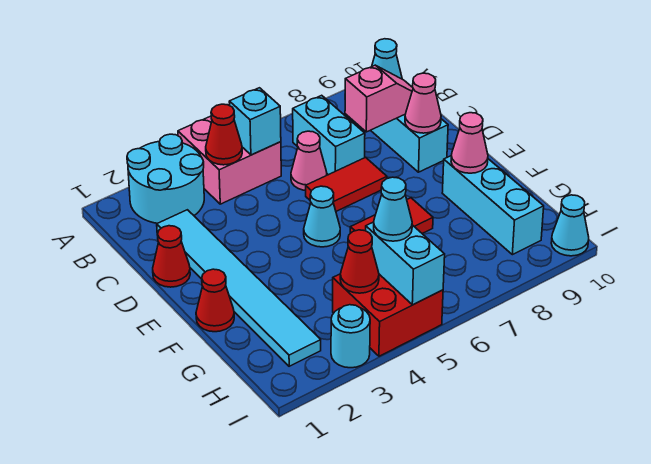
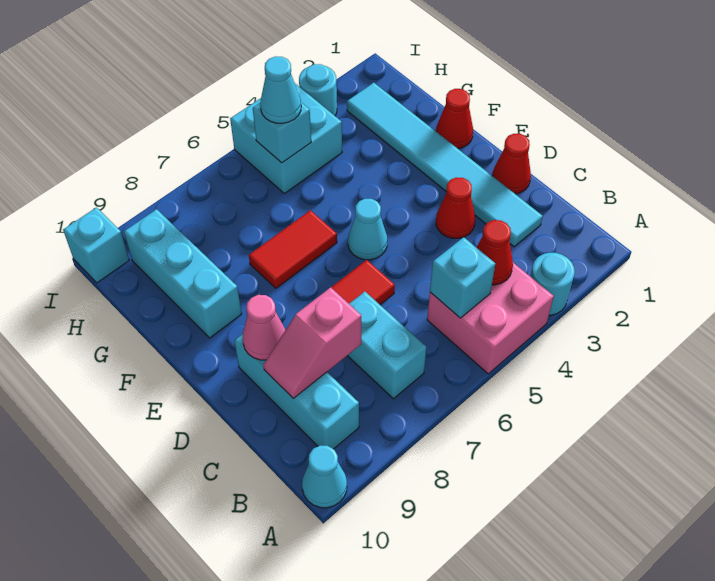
cyan round brick A2:B3 level 1 -> cyan round brick A3 level 1
pink cone C6 level 1 -> none
pink cone F9 level 2 -> none
red brick H4:I5 level 1 -> cyan brick H4:I5 level 1
red cone H4 level 2 -> red cone D3 level 1
cyan brick H5:I5 level 2 -> cyan brick H5 level 2
cyan cone I10 level 1 -> cyan brick I10 level 1

